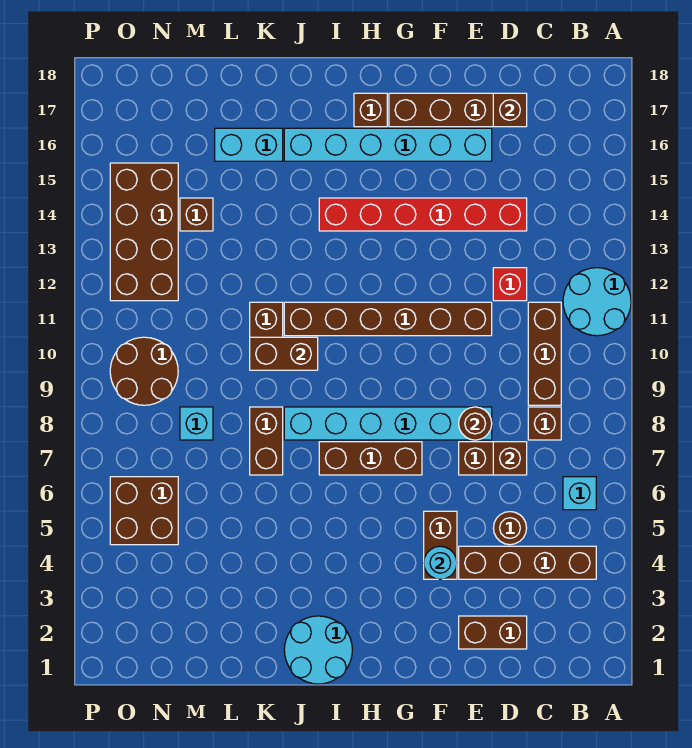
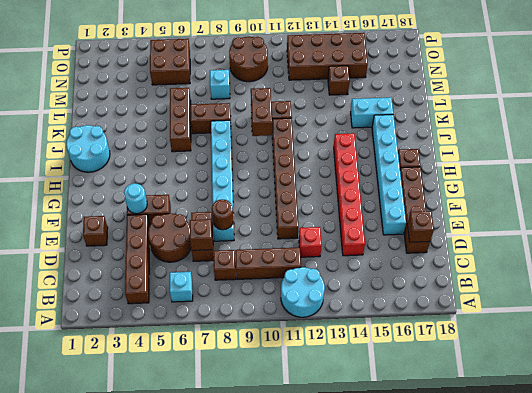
brown brick D2:E2 level 1 -> brown brick E2 level 1
brown round brick D5 level 1 -> brown round brick D5:E6 level 1
brown brick G7:I7 level 1 -> brown brick J6:L6 level 1
cyan brick K16:L16 level 1 -> cyan brick K15:K16 level 1

